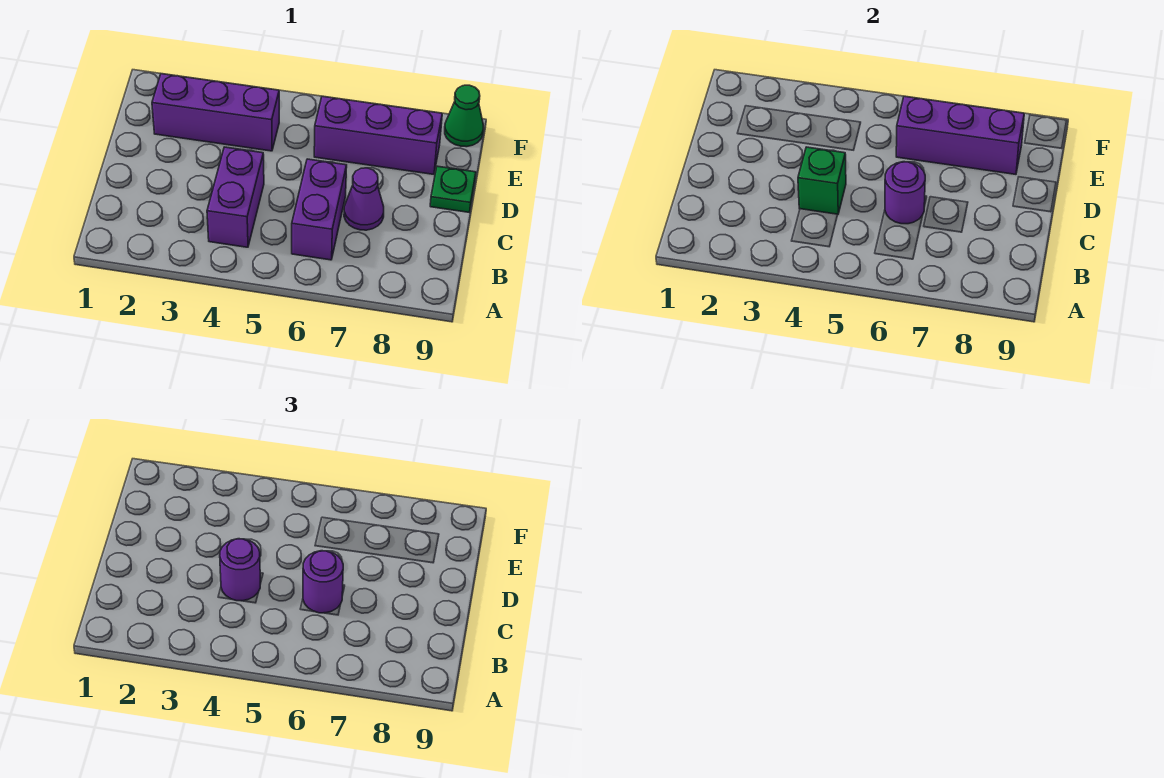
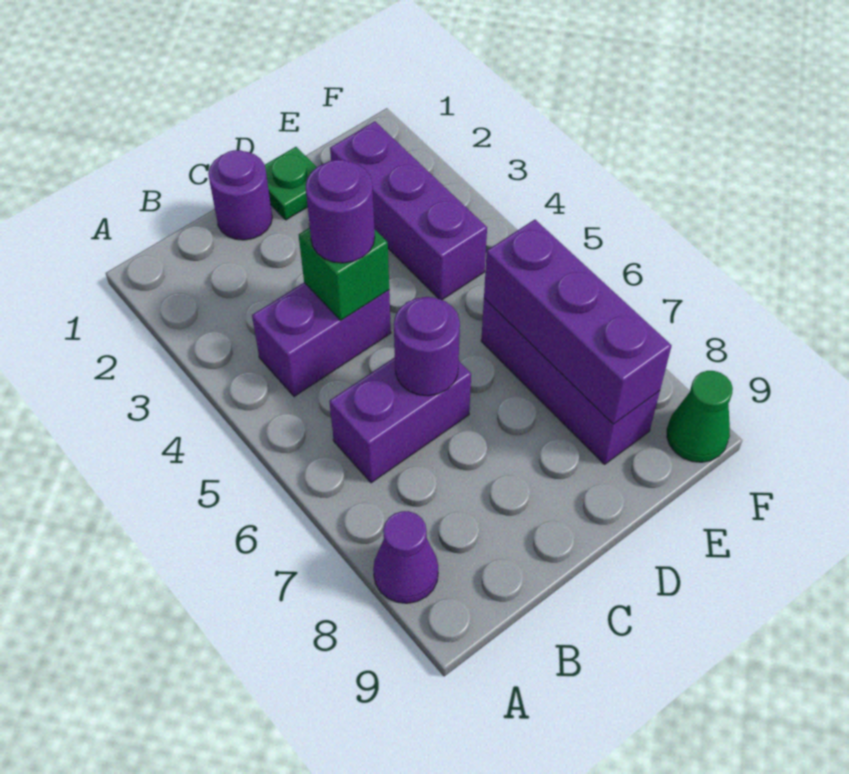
purple round brick C6 level 3 -> purple round brick C1 level 1
purple cone C7 level 1 -> purple cone A8 level 1
green plate D9 level 1 -> green plate D1 level 1

